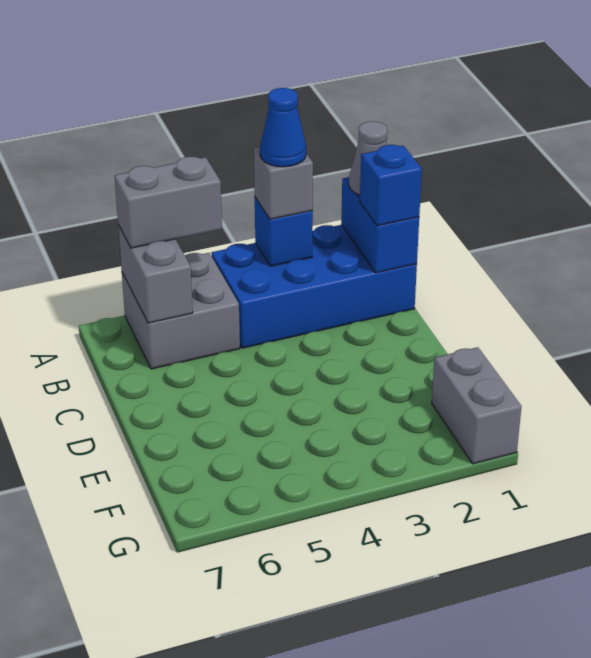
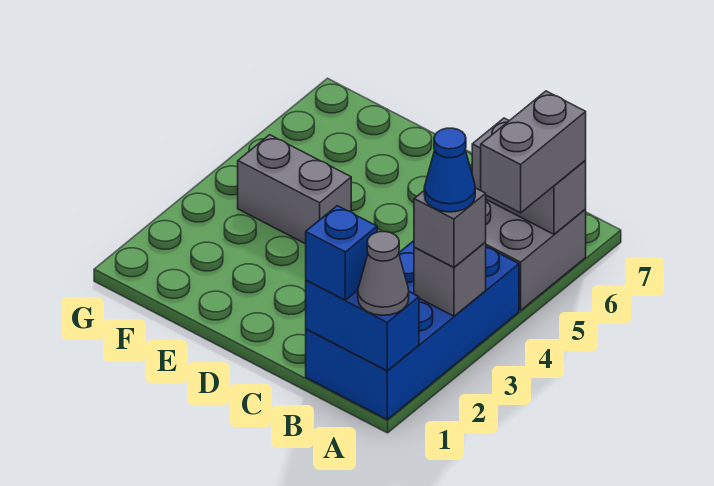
blue brick A3 level 2 -> grey brick A3 level 2
grey brick F1:G1 level 1 -> grey brick E4:F4 level 1

